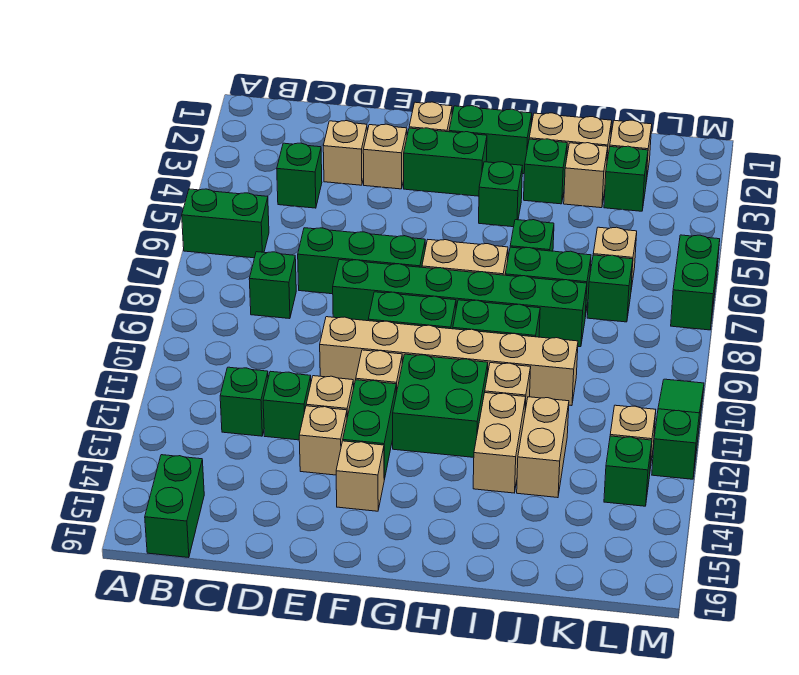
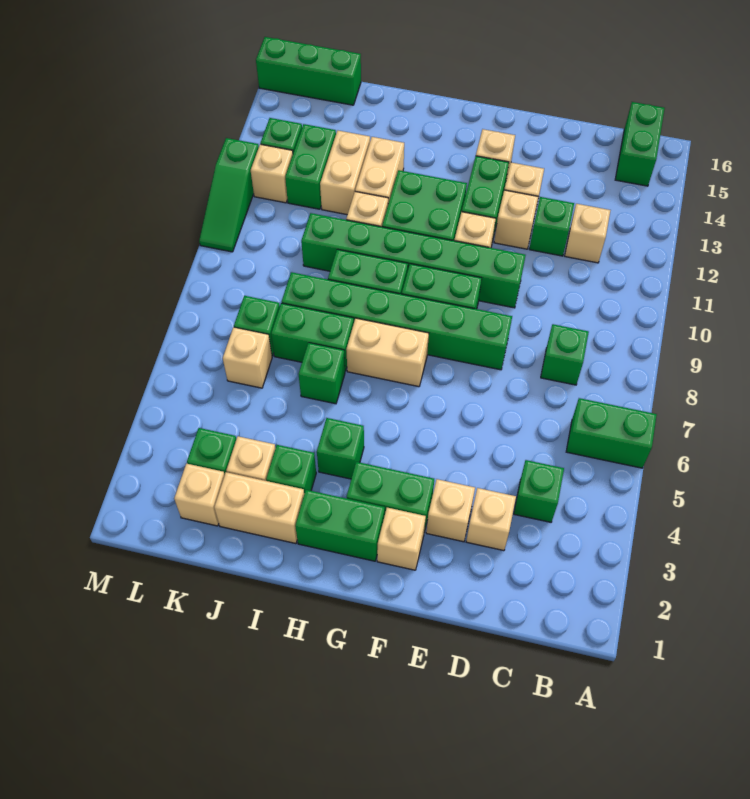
green brick C12 level 1 -> tan brick C12 level 1
green brick D7:F7 level 1 -> green brick K16:M16 level 1
tan brick E10:J10 level 1 -> green brick E10:J10 level 1
green brick M6:M7 level 1 -> green brick K12:K13 level 1

